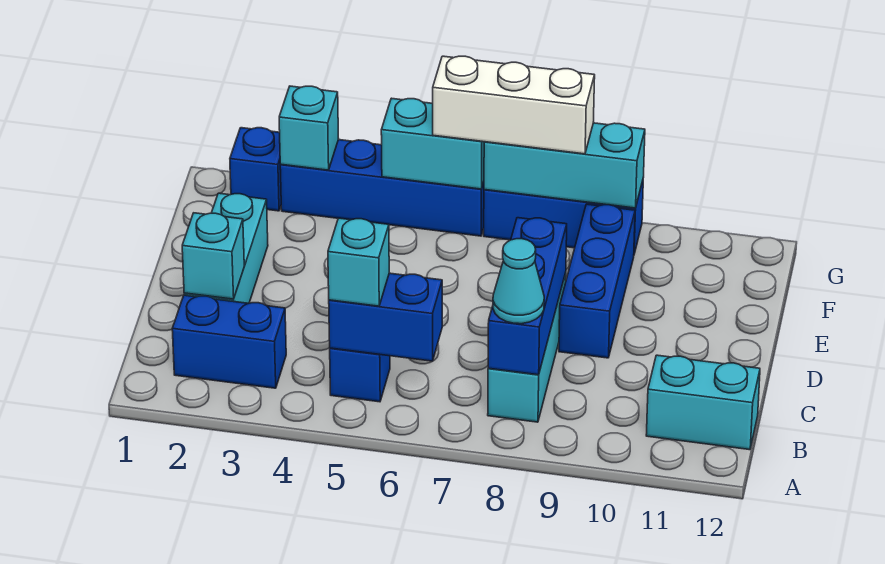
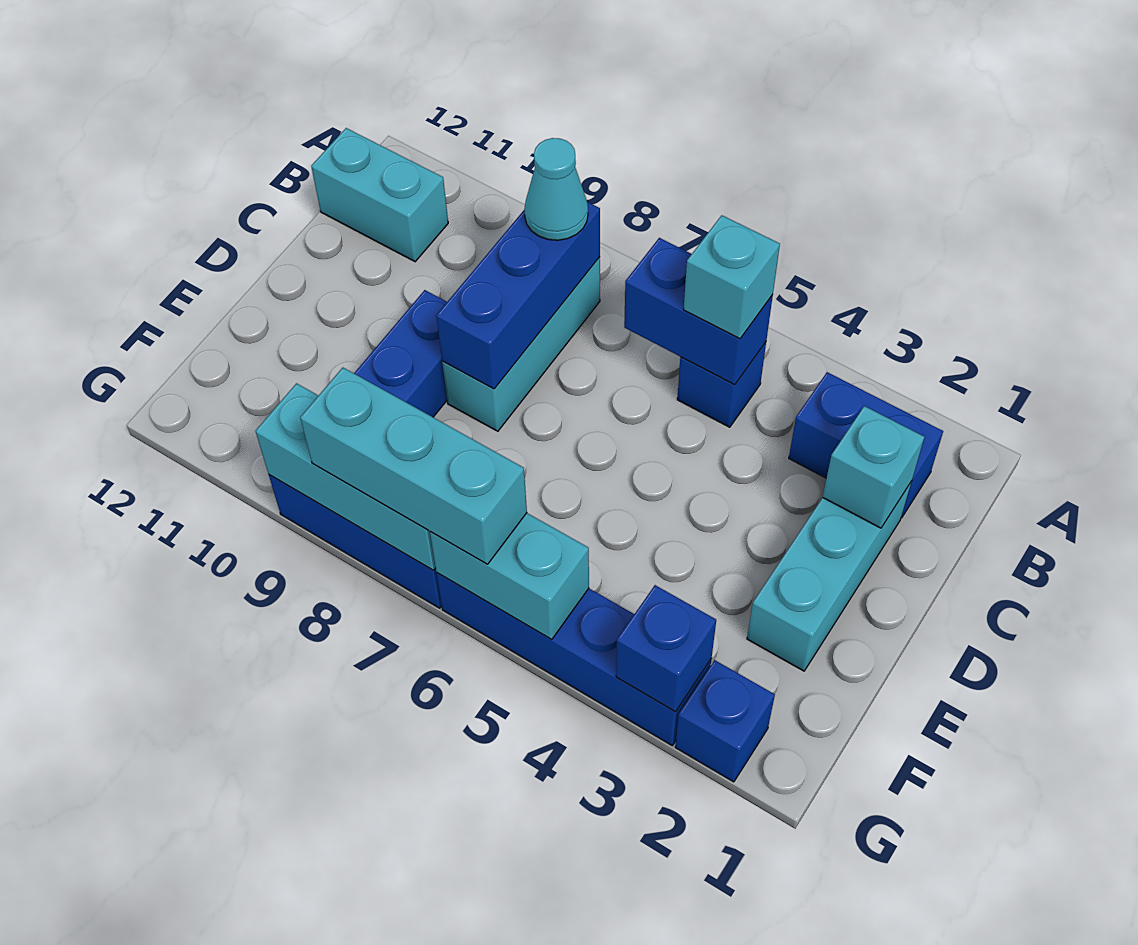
cyan brick G3 level 2 -> blue brick G3 level 2
white brick G6:G8 level 3 -> cyan brick G6:G8 level 3

